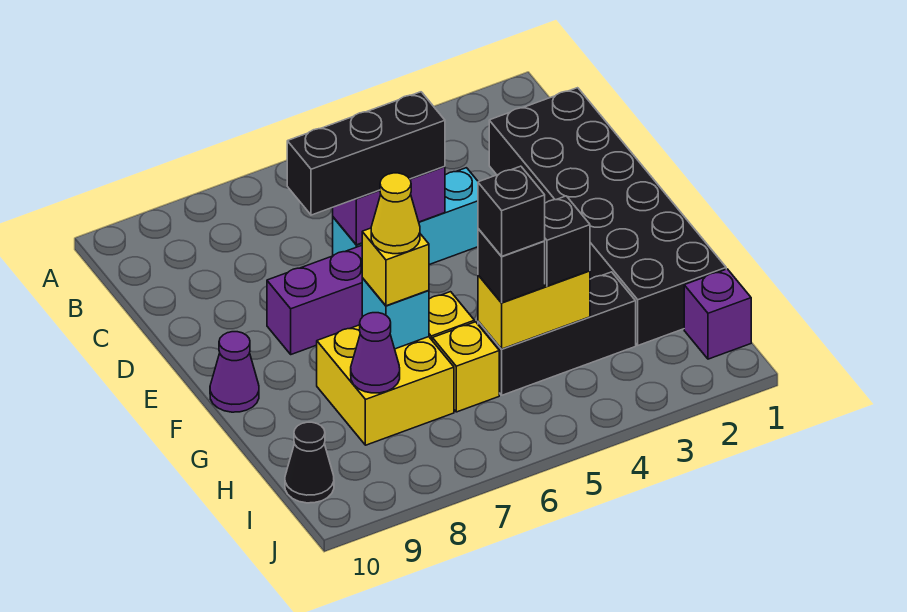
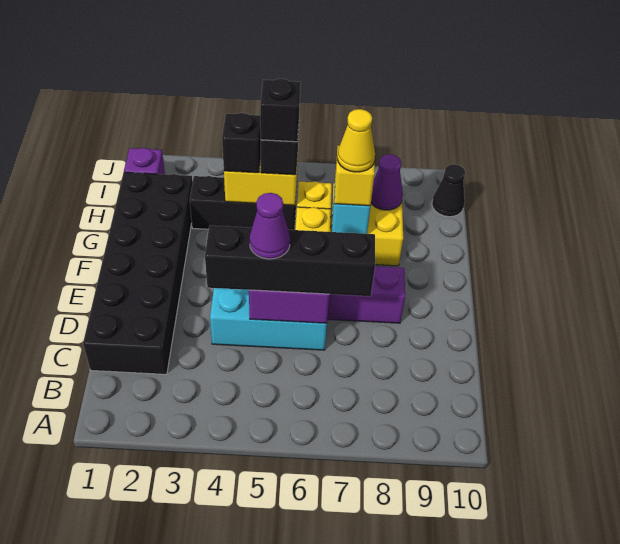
black brick D5:D7 level 3 -> black brick D4:D7 level 3
purple cone F10 level 1 -> purple cone D5 level 4

